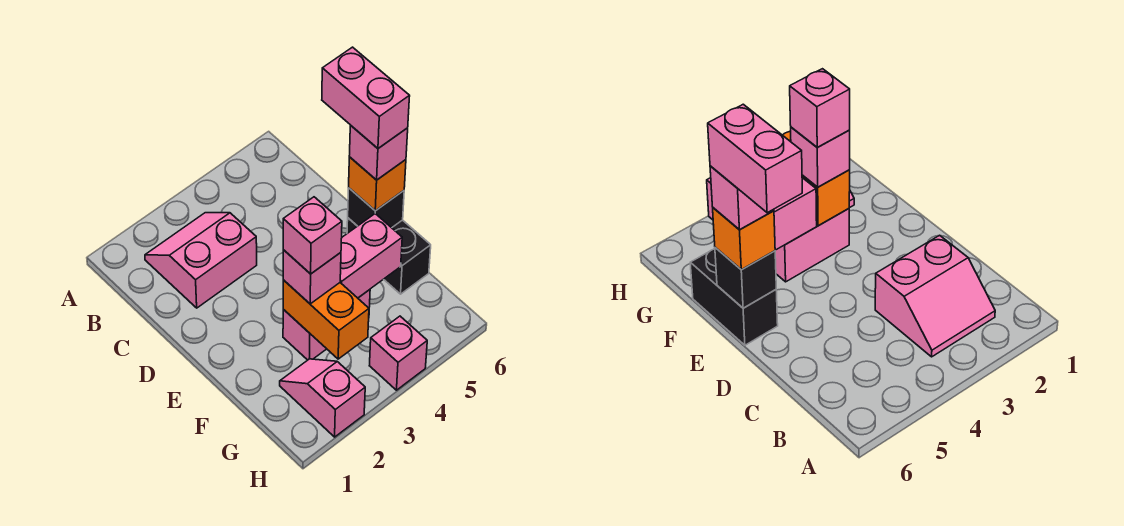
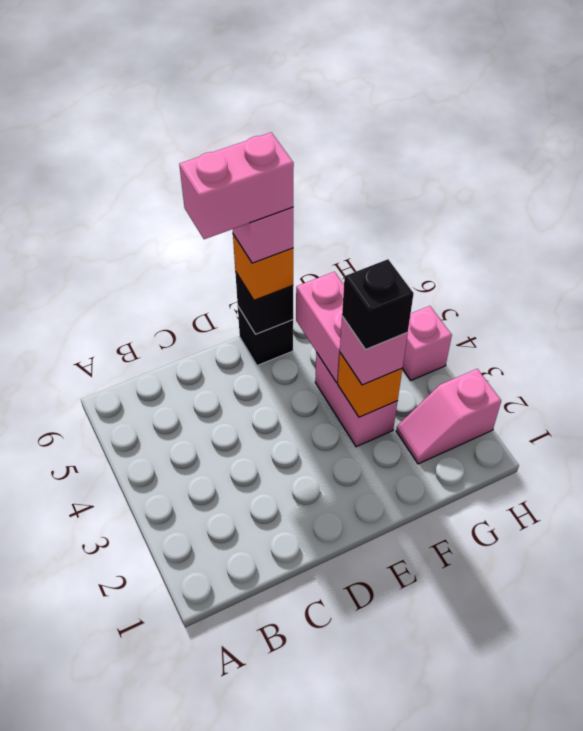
pink slope B2:C3 level 1 top C -> none
black brick E6:F6 level 1 -> black brick E6 level 1
orange brick F3:G3 level 2 -> orange brick F3 level 2
pink brick F3 level 4 -> black brick F3 level 4

